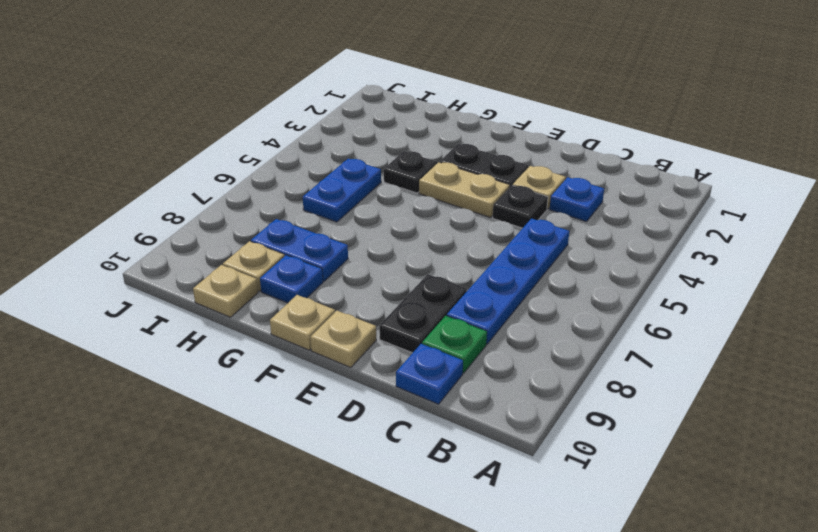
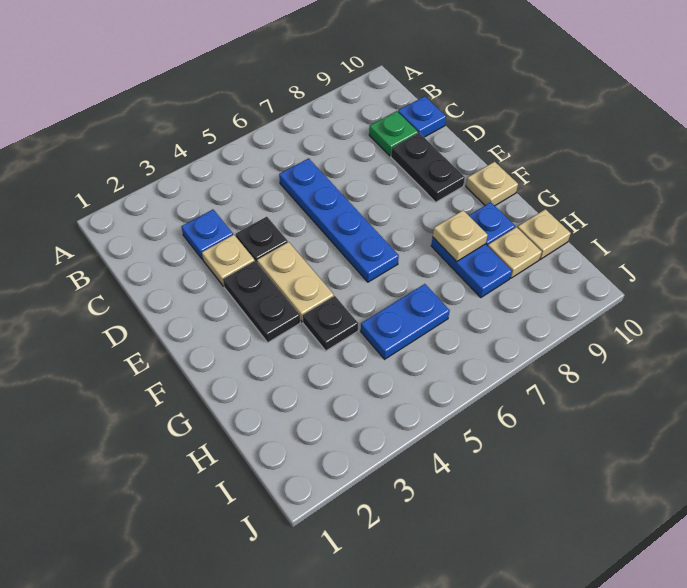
blue plate C5:C8 level 1 -> blue plate C6:F6 level 1
black plate D8:D9 level 1 -> black plate D9:E9 level 1
tan plate E10 level 1 -> tan plate G8 level 2

